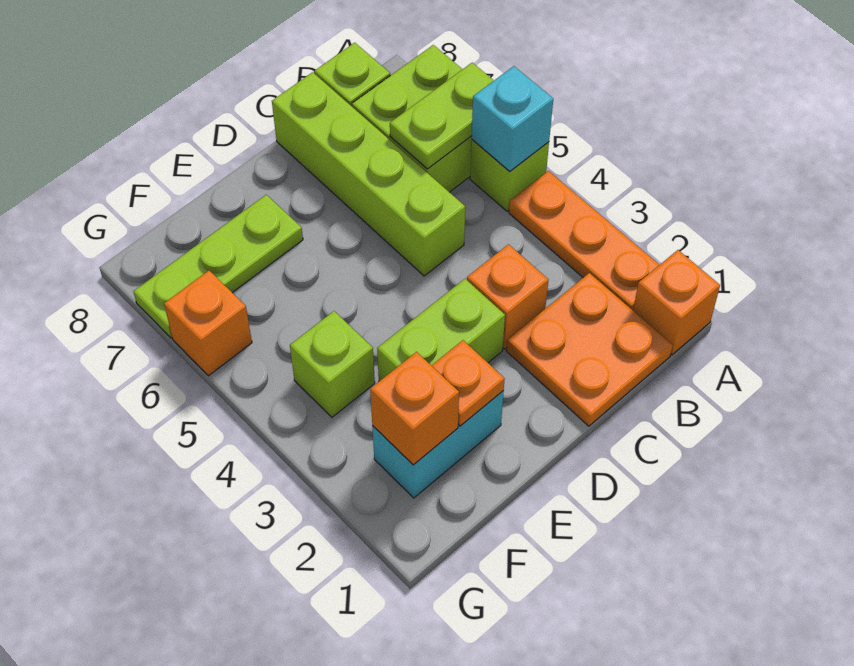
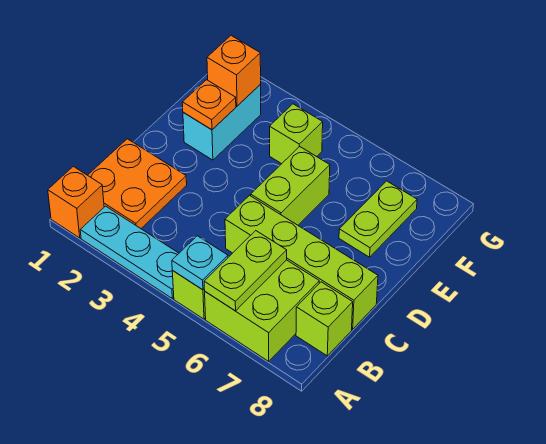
orange plate A2:A4 level 1 -> cyan plate A2:A4 level 1
cyan brick A5 level 2 -> cyan plate A5 level 2
orange brick C3 level 1 -> none
lime brick D3:E3 level 1 -> lime brick D5:E5 level 1
lime plate E7:G7 level 1 -> lime plate E7:F7 level 1
orange brick G6 level 1 -> none

